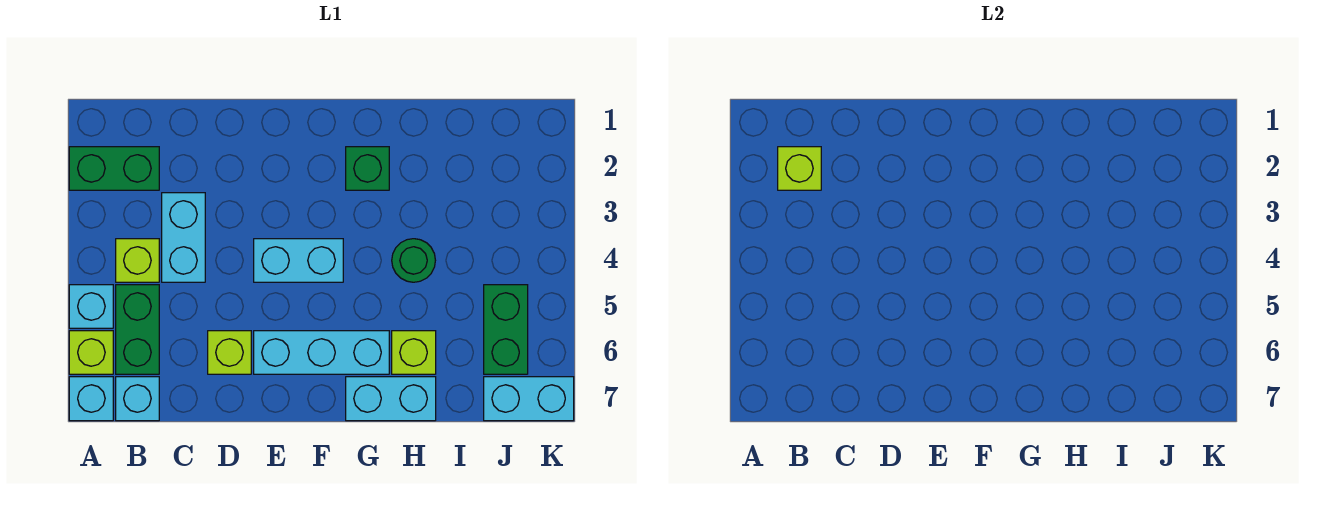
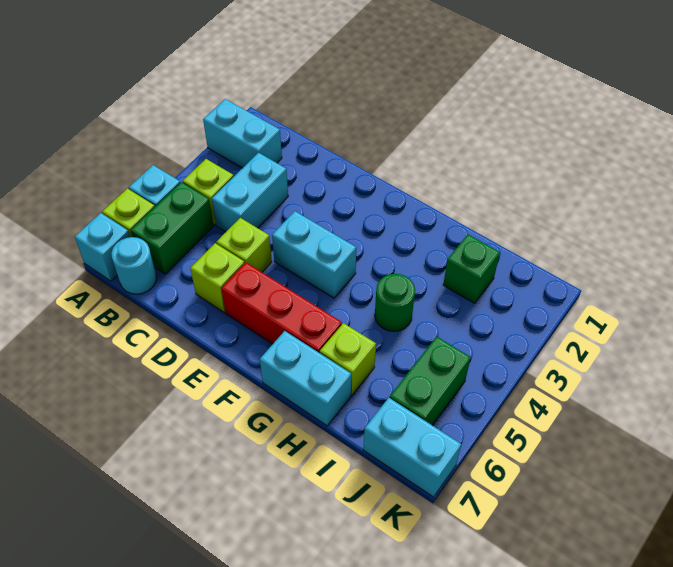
green brick A2:B2 level 1 -> cyan brick A2:B2 level 1
lime brick B2 level 2 -> lime brick D5 level 1
cyan brick B7 level 1 -> cyan round brick B7 level 1
cyan brick E6:G6 level 1 -> red brick E6:G6 level 1
green brick G2 level 1 -> green brick I2 level 1

